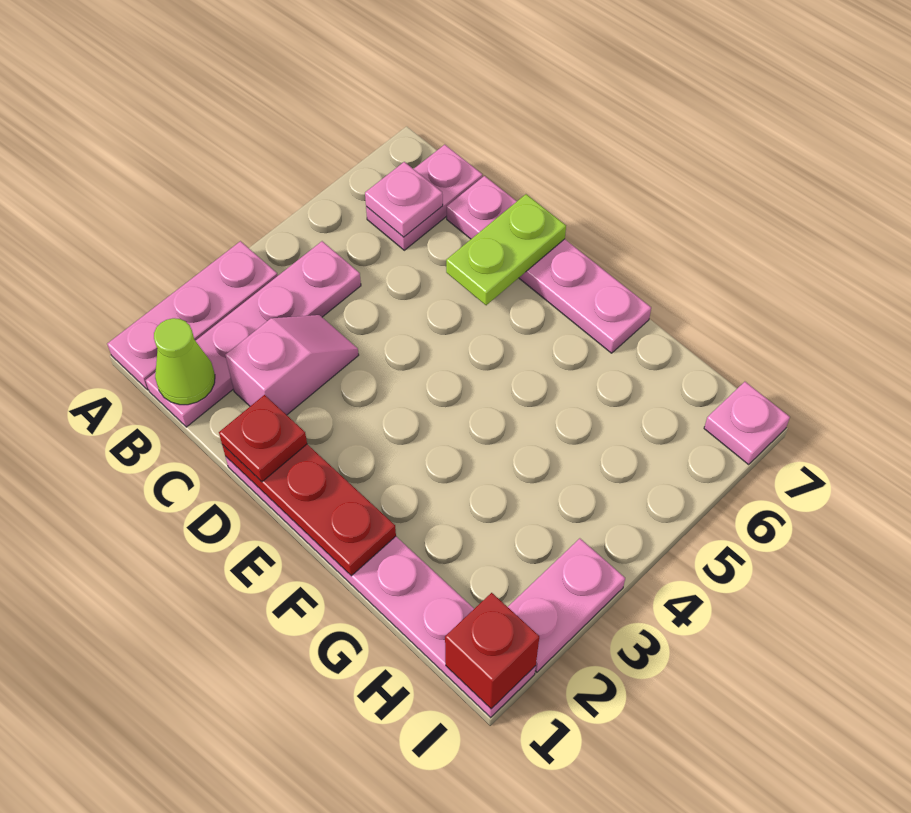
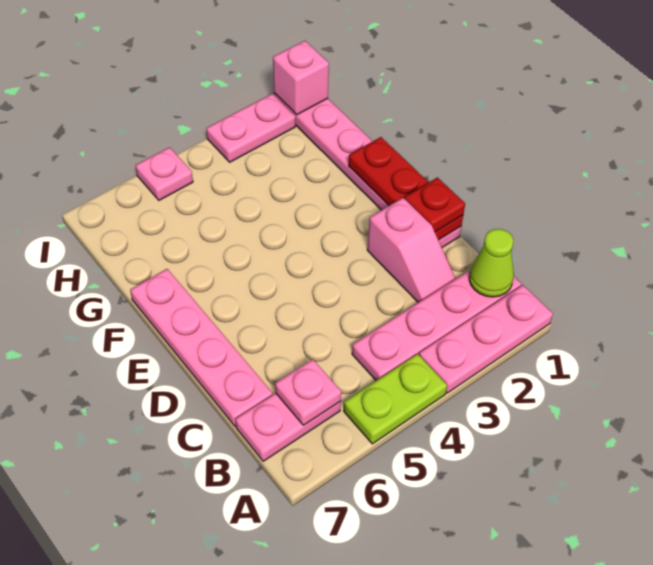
pink slope C2:C3 level 1 top 2 -> pink slope C2:D2 level 1 top D
lime plate D6:D7 level 2 -> lime plate A4:A5 level 1
red brick I1 level 2 -> pink brick I1 level 2
pink plate I7 level 1 -> pink plate I5 level 1

